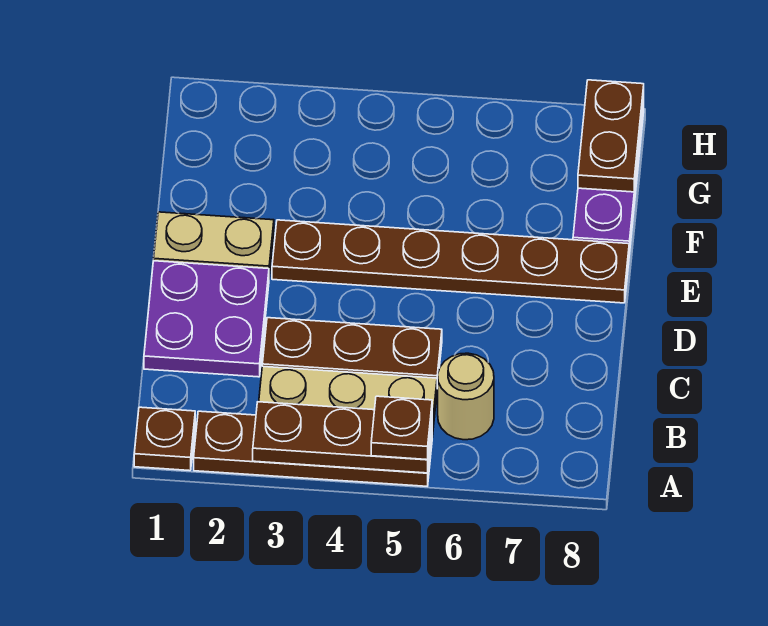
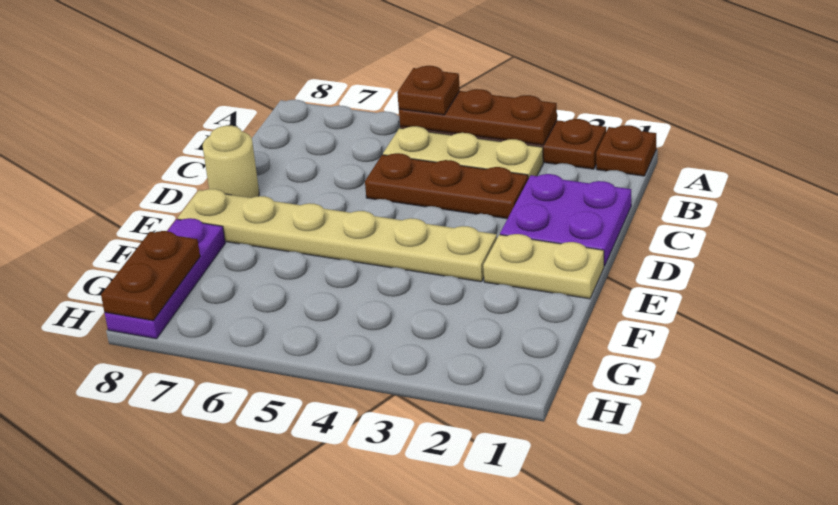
tan round brick B6 level 1 -> tan round brick D8 level 1
brown plate E3:E8 level 1 -> tan plate E3:E8 level 1

